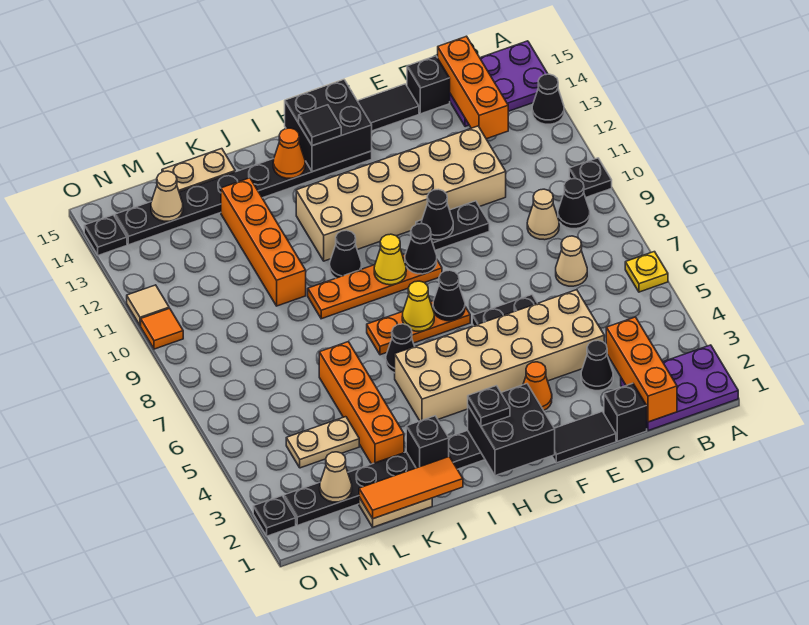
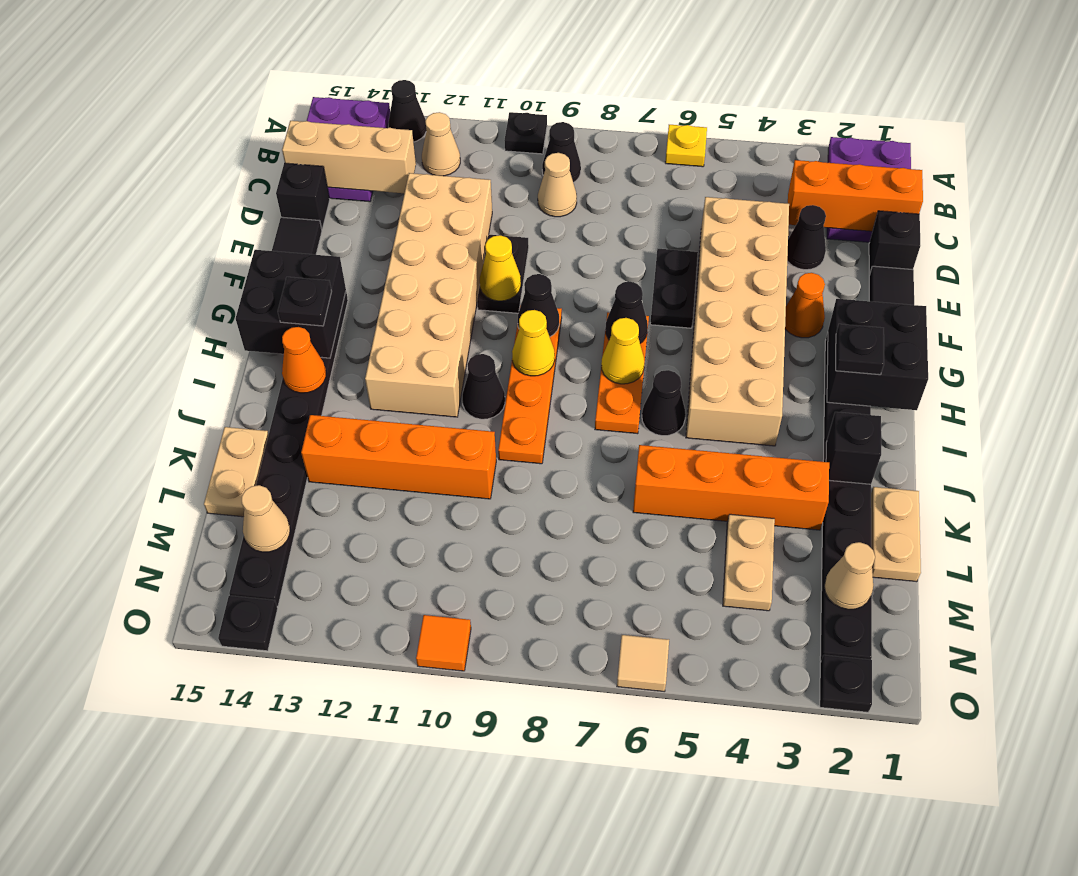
tan cone C7 level 1 -> tan cone B12 level 1
orange brick C13:C15 level 2 -> tan brick C13:C15 level 2
black cone F10 level 2 -> yellow cone F10 level 2
black tile H14 level 3 -> black plate H14 level 3
orange tile J1:L1 level 2 -> none
tan tile O11 level 1 -> tan tile O6 level 1

